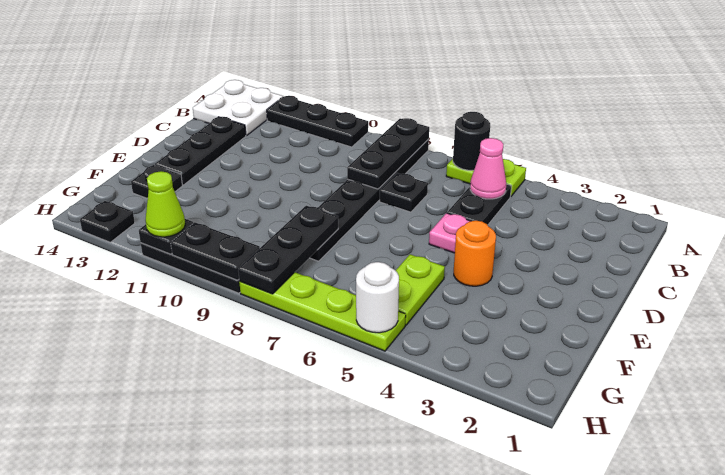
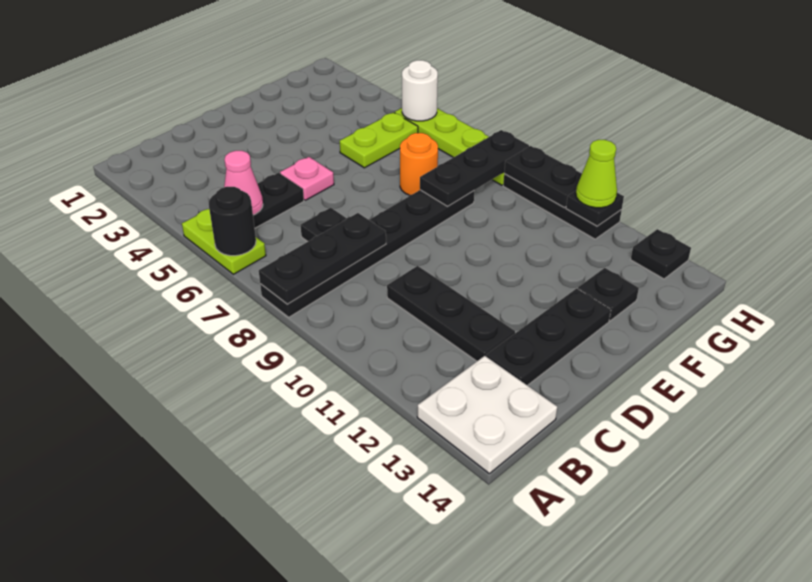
black plate A10:A12 level 1 -> black plate C10:C12 level 1
orange round brick E4 level 1 -> orange round brick F7 level 1

